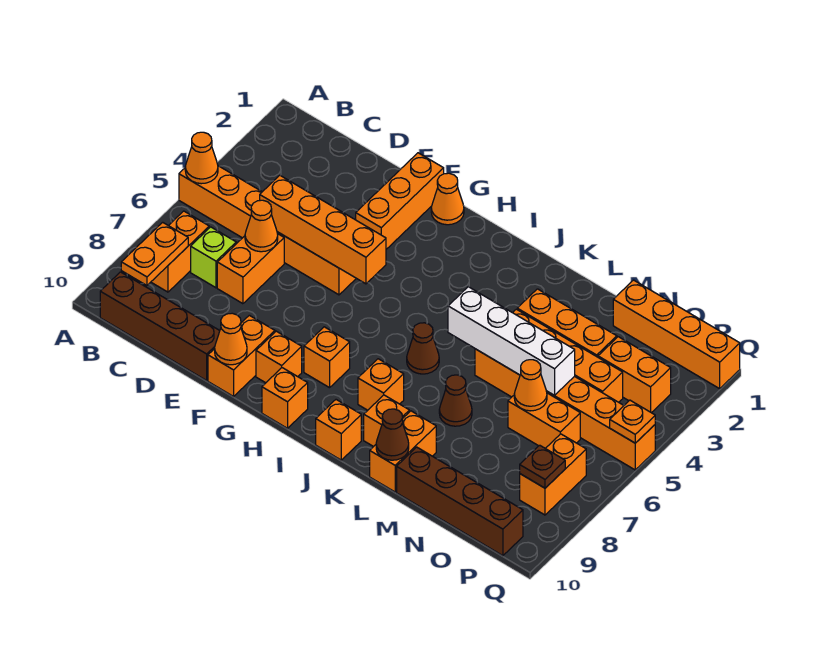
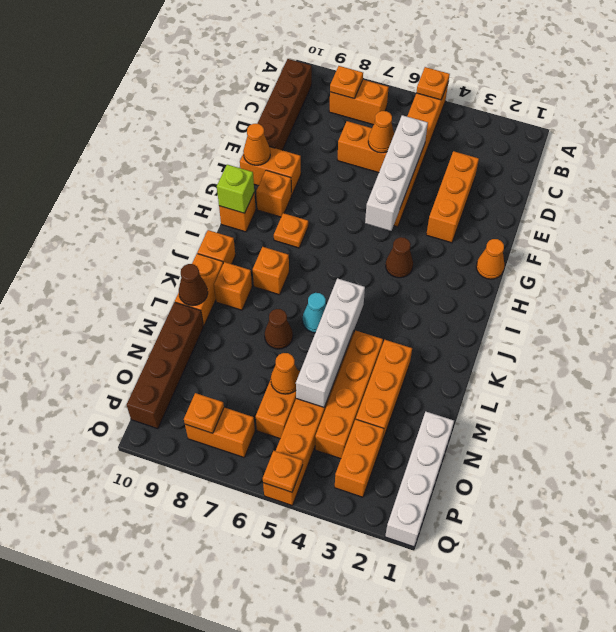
orange cone A5 level 2 -> orange plate A5 level 2
orange plate B8:B9 level 2 -> orange plate B8 level 2
lime brick C7 level 1 -> lime brick H10 level 2
orange brick D5:G5 level 2 -> white brick D5:G5 level 2
orange brick F1:F3 level 1 -> orange brick D3:F3 level 1
orange brick H8 level 1 -> orange plate H8 level 1
brown cone J6 level 1 -> brown cone H4 level 1
none -> cyan cone K6 level 1
orange brick L9:L10 level 1 -> orange brick K10:L10 level 1
orange brick N1:Q1 level 1 -> white brick N1:Q1 level 1
brown plate P8 level 2 -> orange plate P8 level 2

